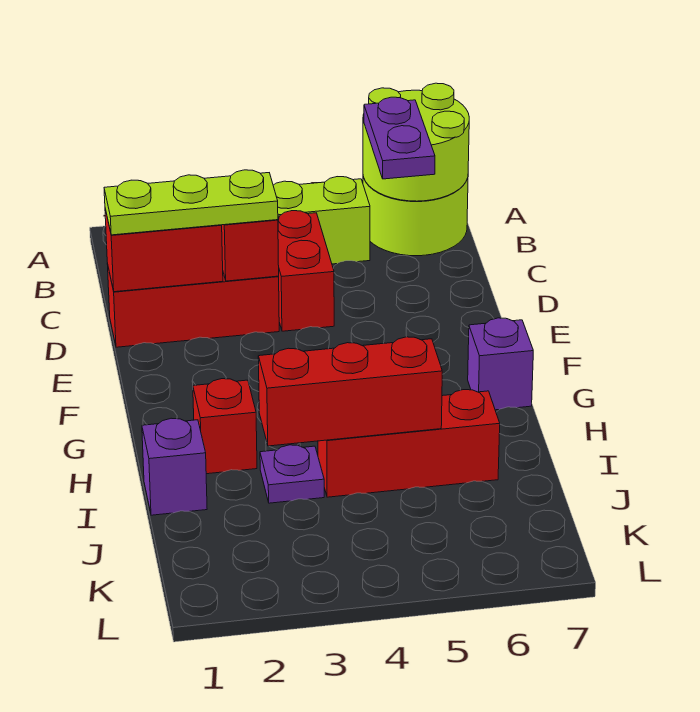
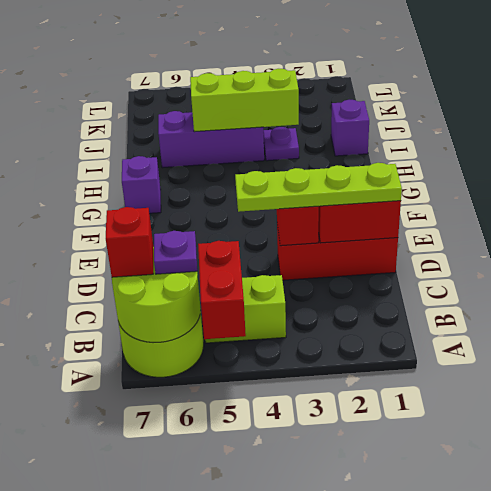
purple plate B6:C6 level 3 -> purple plate B6 level 3
red brick C4:D4 level 1 -> red brick A5:B5 level 2
lime plate D1:D3 level 3 -> lime plate D1:D4 level 3
red brick H2 level 1 -> red brick B7 level 3
red brick I3:I5 level 2 -> lime brick I3:I5 level 2
red brick I4:I6 level 1 -> purple brick I4:I6 level 1

